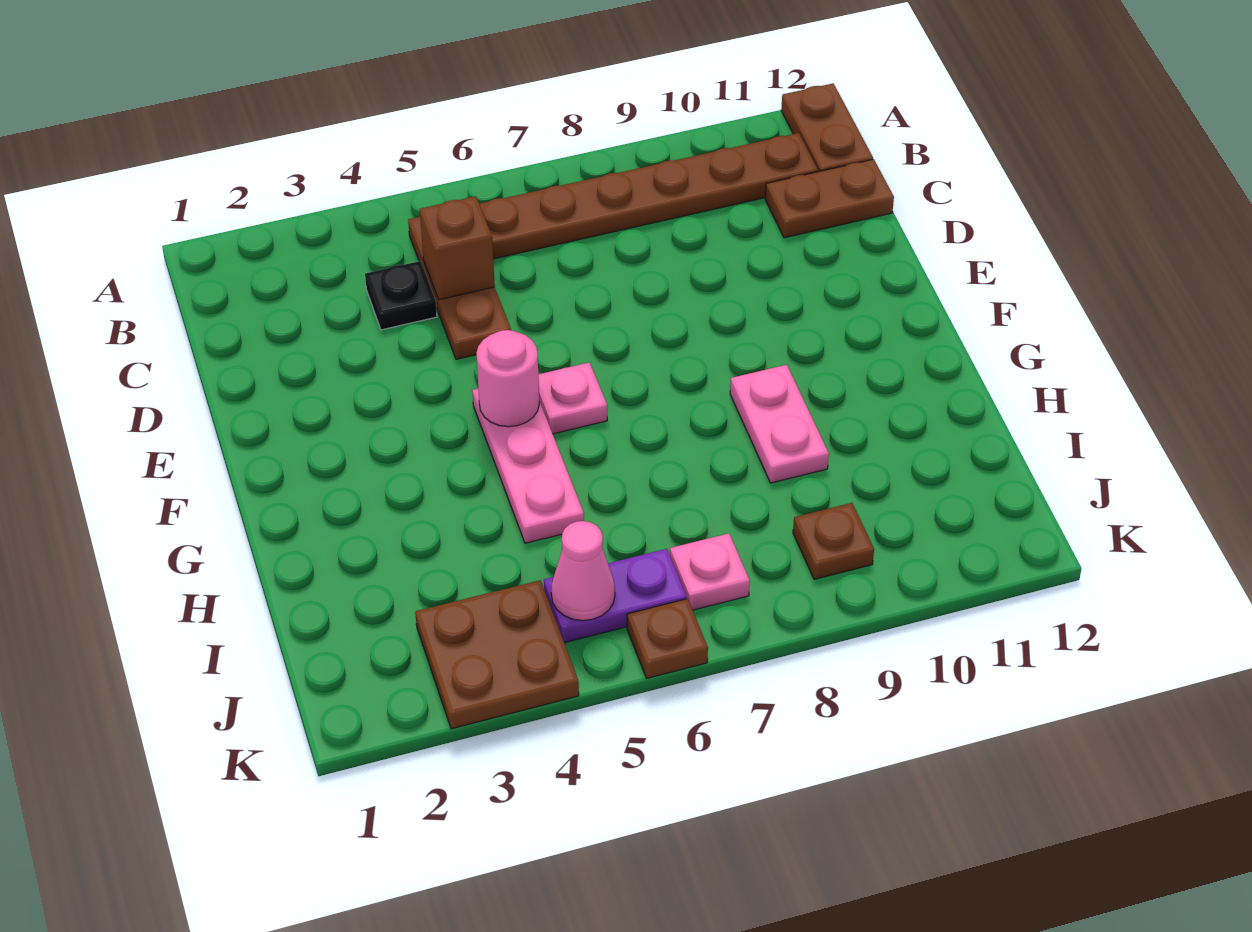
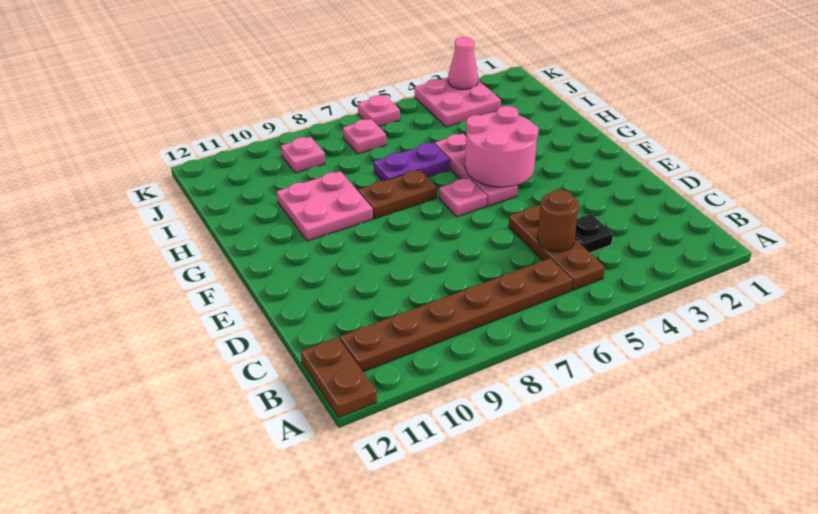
brown brick C5 level 2 -> brown round brick C5 level 2
brown plate C11:C12 level 1 -> brown plate G7:G8 level 1
pink round brick F5 level 2 -> pink round brick F4:G5 level 2
pink plate G9:H9 level 1 -> pink plate G9:H10 level 1
brown plate J3:K4 level 1 -> pink plate J3:K4 level 1
purple plate J5:J6 level 1 -> purple plate H6:H7 level 1
pink cone J5 level 2 -> pink cone K3 level 2
brown plate J9 level 1 -> pink plate J9 level 1
brown plate K6 level 1 -> pink plate K6 level 1

